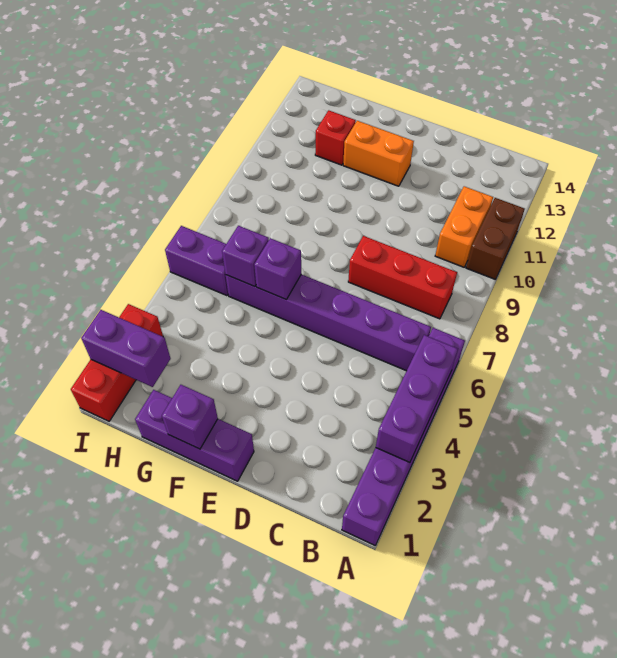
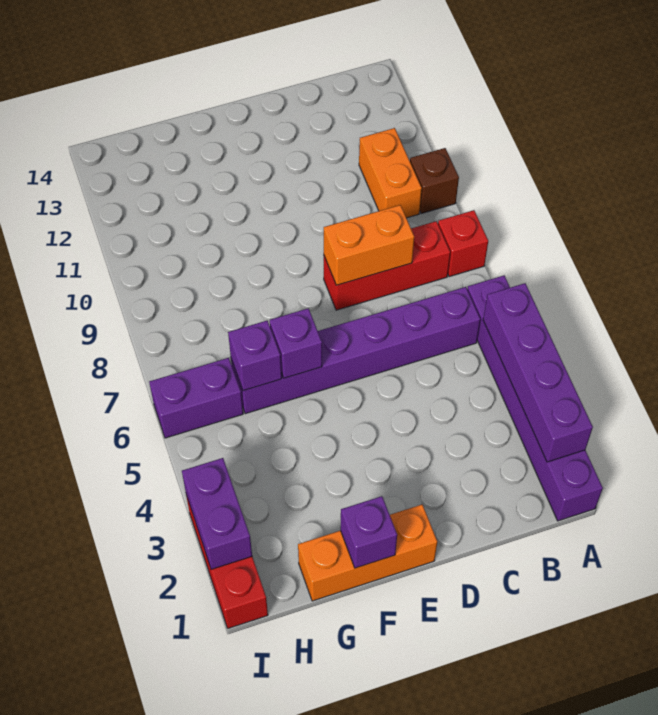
purple brick A3:A5 level 2 -> purple brick A2:A5 level 2
brown brick A10:A11 level 1 -> brown brick A10 level 1
purple brick E1:G1 level 1 -> orange brick E1:G1 level 1
orange brick E12:F12 level 1 -> orange brick C8:D8 level 2
red brick G12 level 1 -> red brick A8 level 1
purple brick H2:I2 level 2 -> purple brick I2:I3 level 2

